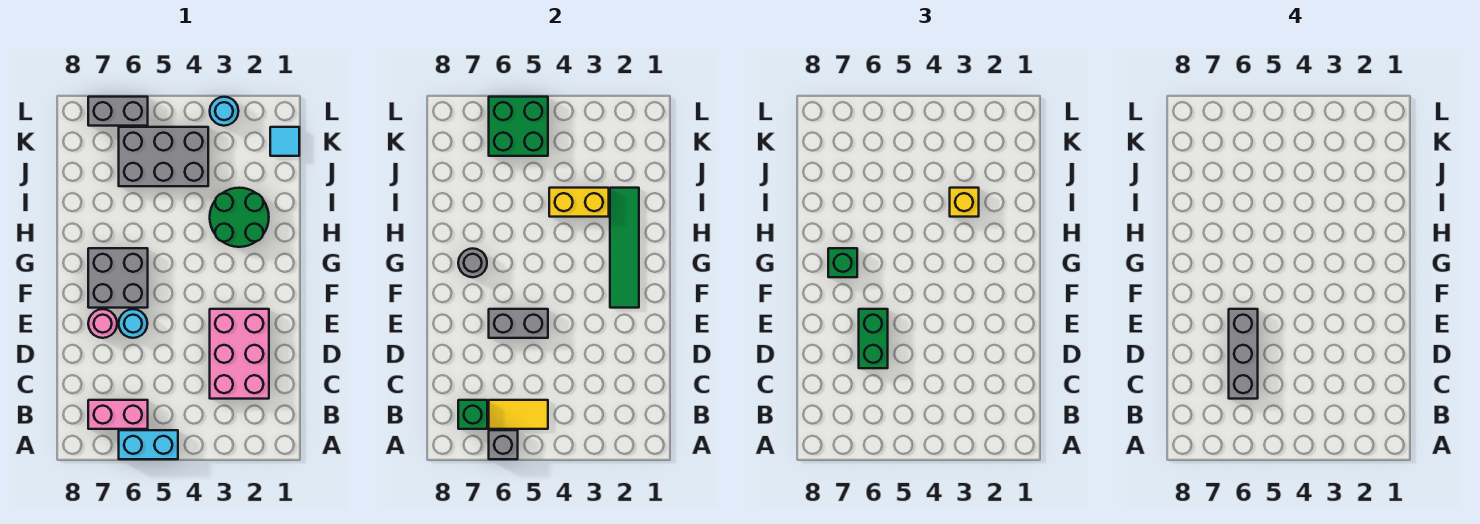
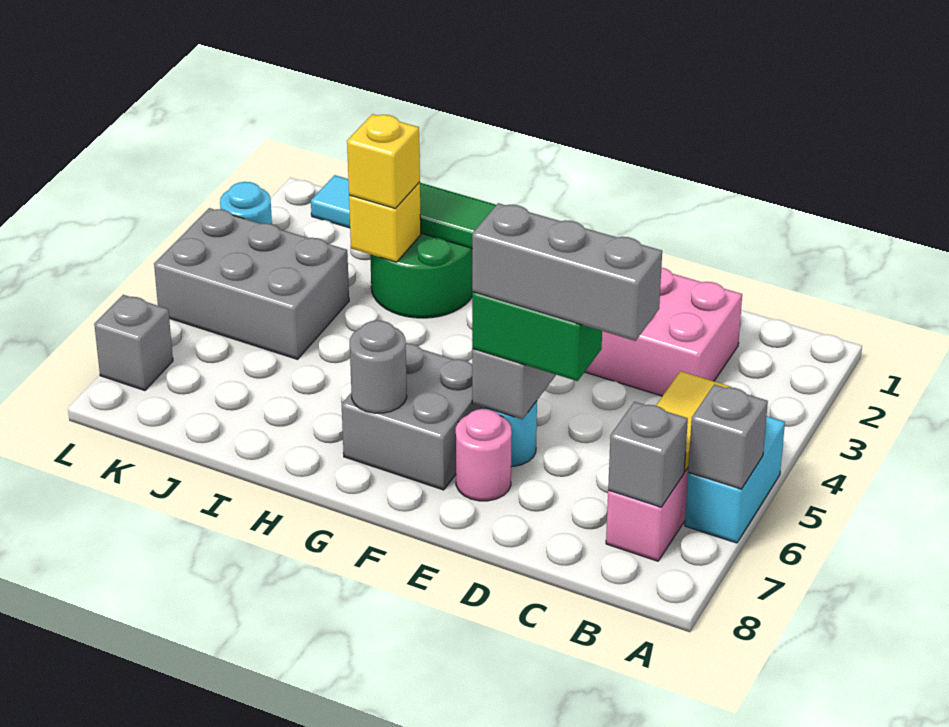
green brick B7 level 2 -> grey brick B7 level 2
green brick G7 level 3 -> none
yellow brick I3:I4 level 2 -> yellow brick I3 level 2
grey brick J4:K6 level 1 -> grey brick J4:L5 level 1
green brick K5:L6 level 2 -> none
grey brick L6:L7 level 1 -> grey brick L7 level 1

